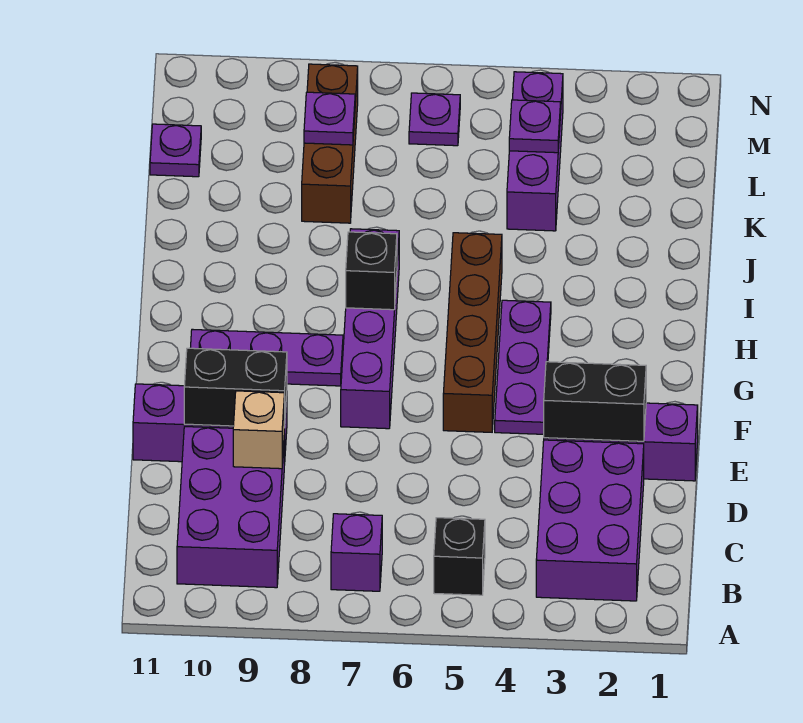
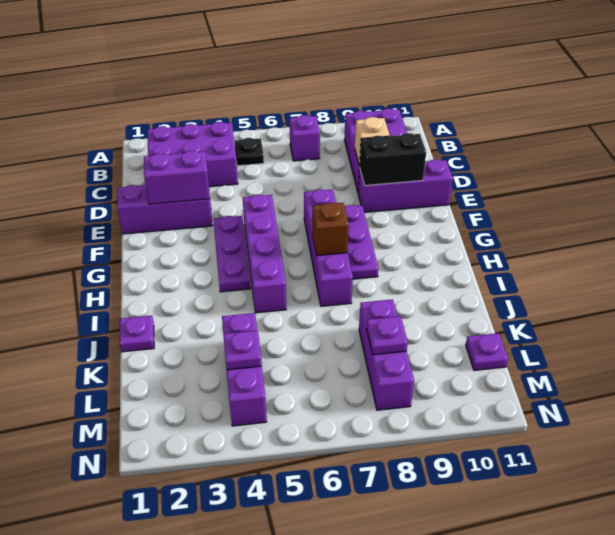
purple brick B2:D3 level 1 -> purple brick B2:C4 level 1
black brick B5 level 1 -> black plate B5 level 1
black brick E2:E3 level 2 -> purple brick E2:E3 level 2
brown brick F5:I5 level 1 -> purple brick F5:I5 level 1
purple plate G8:G10 level 1 -> purple plate F8:H8 level 1
black brick H7 level 2 -> brown brick H7 level 2
brown brick K8:M8 level 1 -> purple brick K8:M8 level 1
purple plate M6 level 1 -> purple plate J1 level 1

